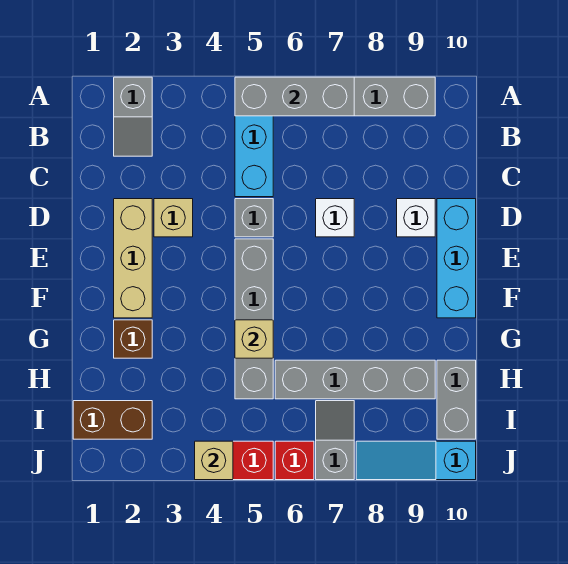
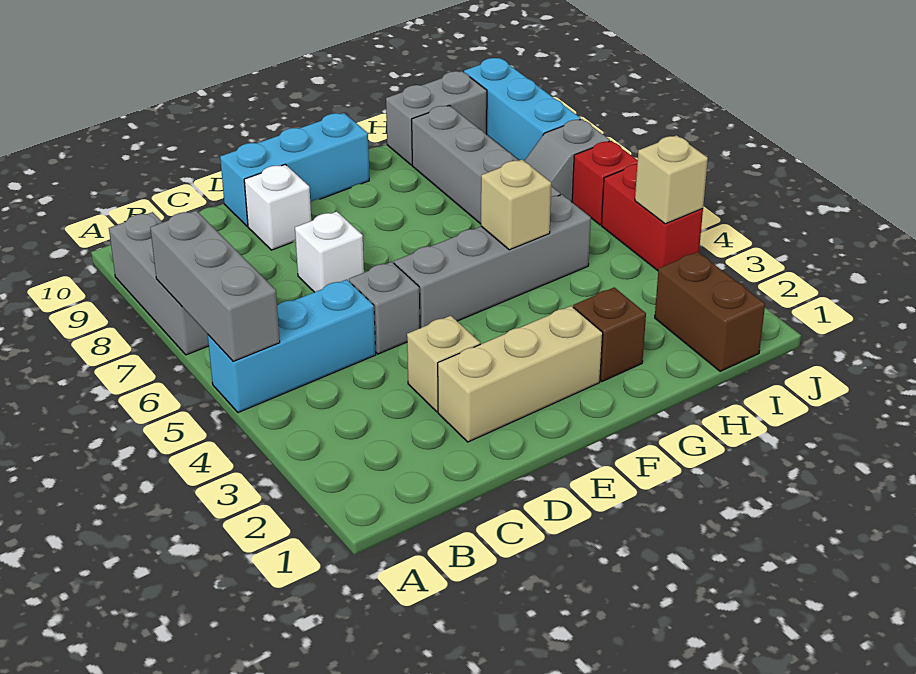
grey slope A2:B2 level 1 top A -> none
cyan slope J8:J10 level 1 top 10 -> cyan brick J8:J10 level 1

